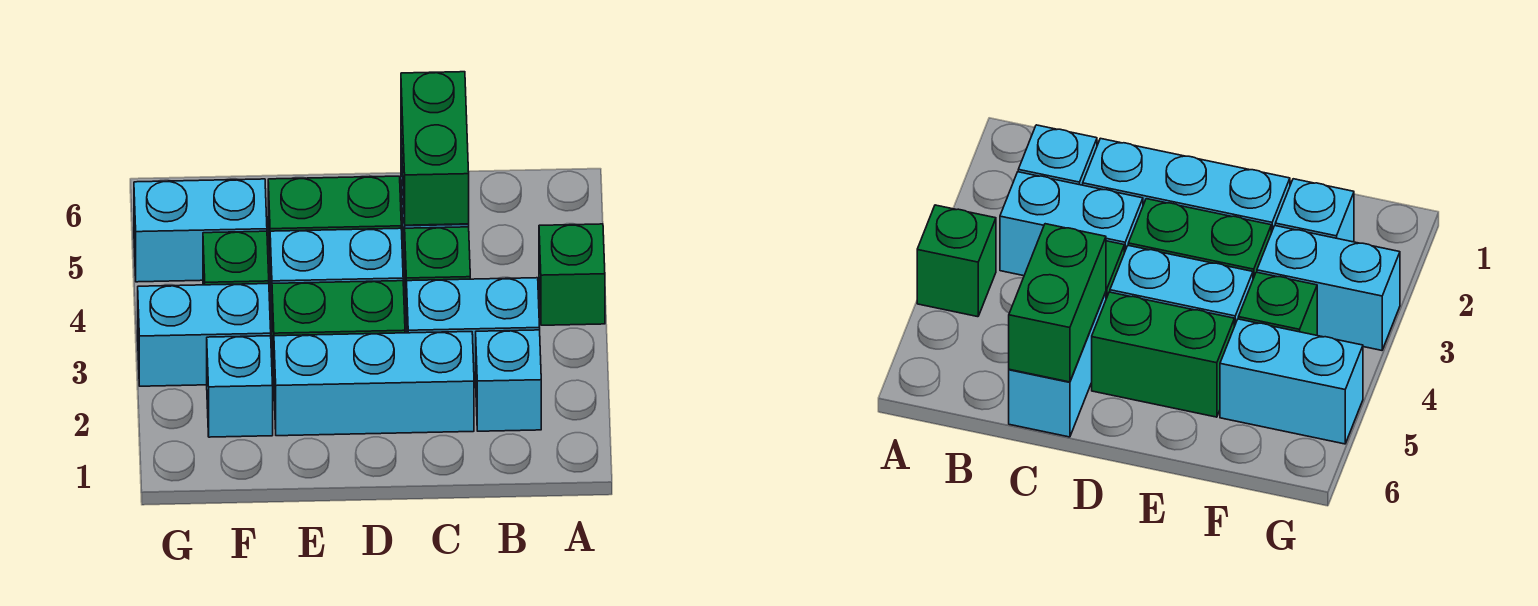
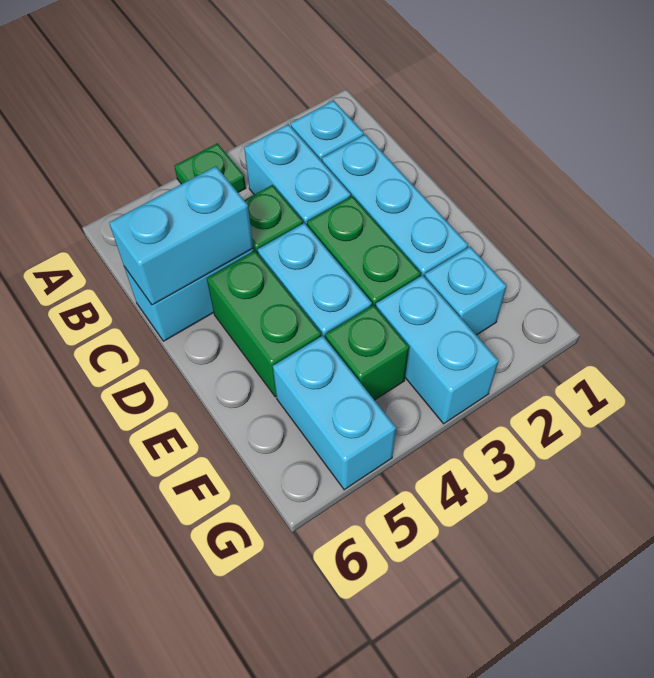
green brick A4 level 1 -> green plate A4 level 1
green brick C5:C6 level 2 -> cyan brick C5:C6 level 2

